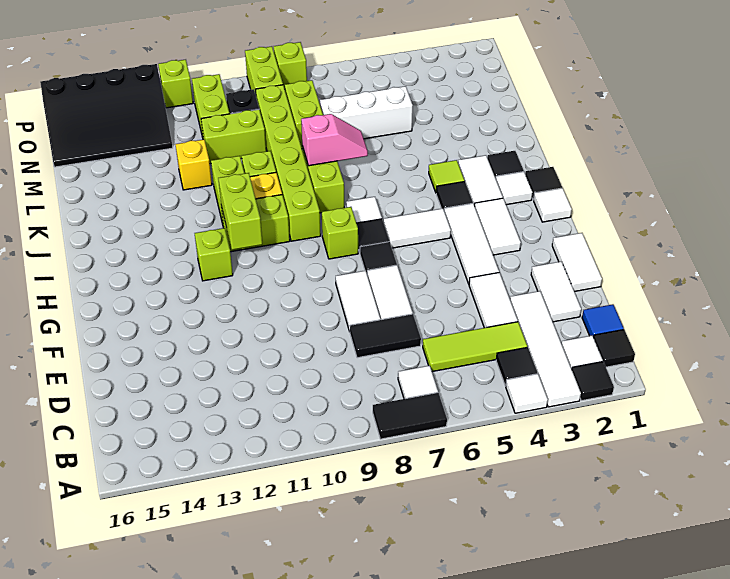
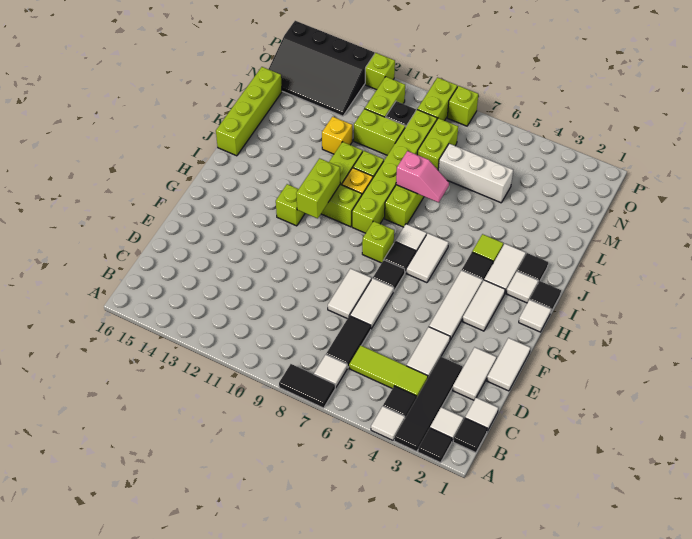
white tile A3:D3 level 1 -> black tile A3:D3 level 1
blue tile C1 level 1 -> white tile C1 level 1
black tile D7:D8 level 1 -> black tile C7:D7 level 1
white tile H5:H6 level 1 -> white tile H6:I6 level 1
none -> lime brick J16:M16 level 1

